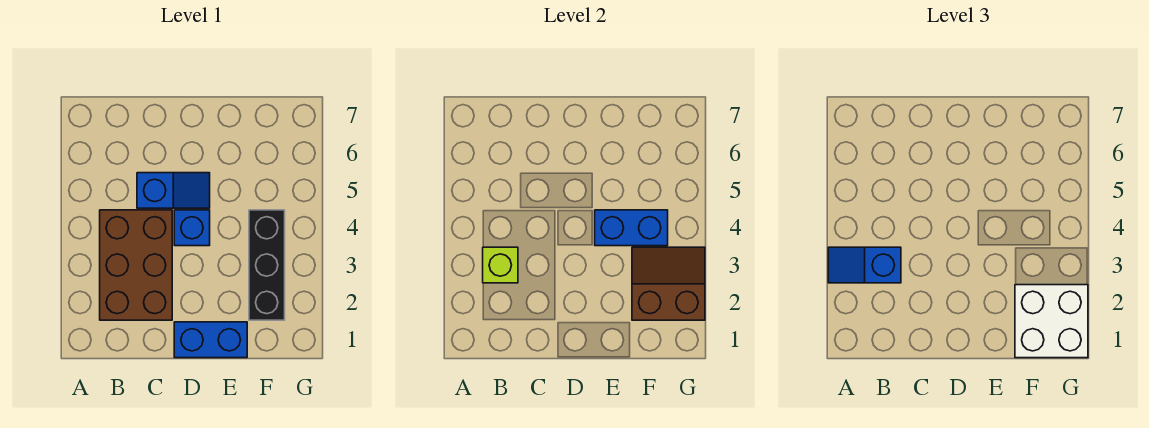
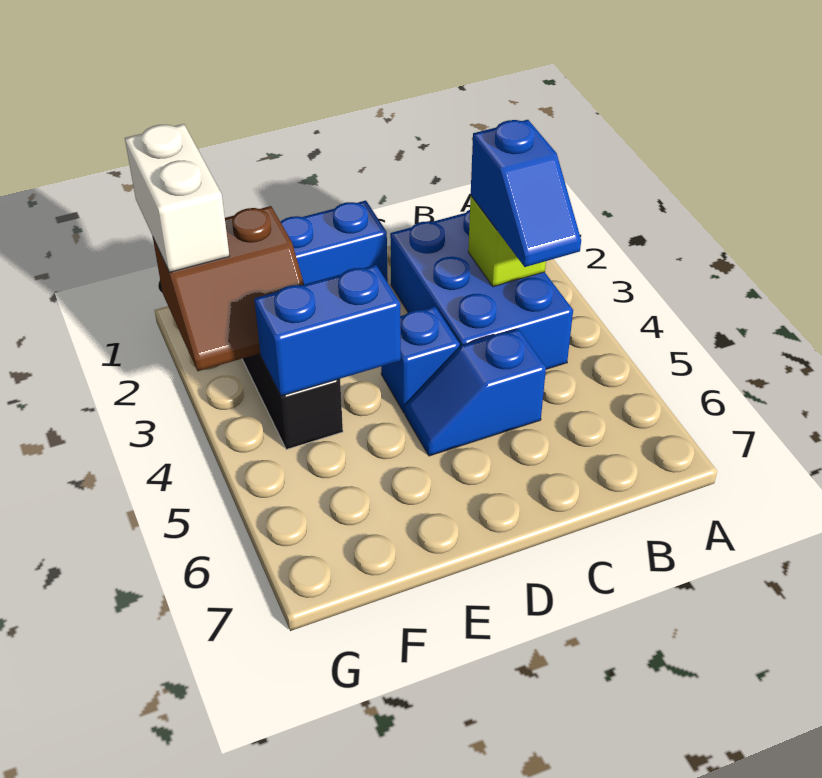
blue slope A3:B3 level 3 top B -> blue slope B3:B4 level 3 top 3
brown brick B2:C4 level 1 -> blue brick B2:C4 level 1
white brick F1:G2 level 3 -> white brick G1:G2 level 3

